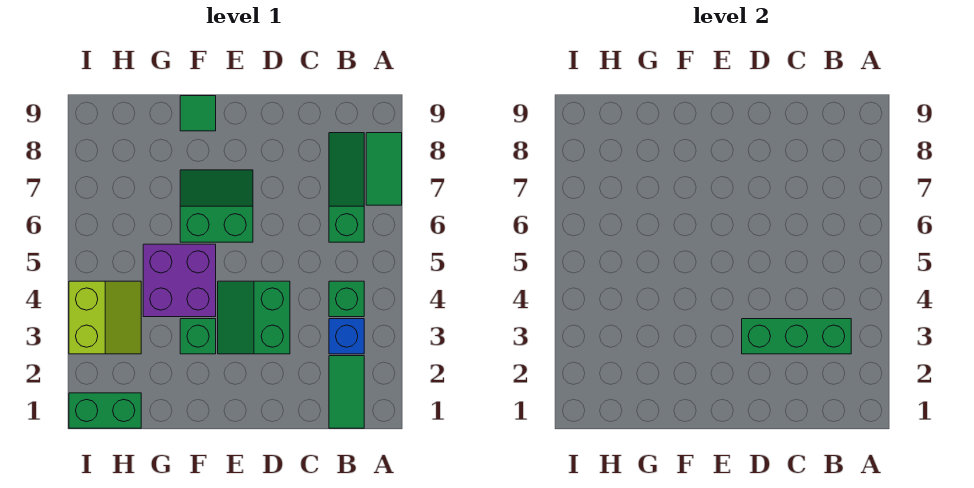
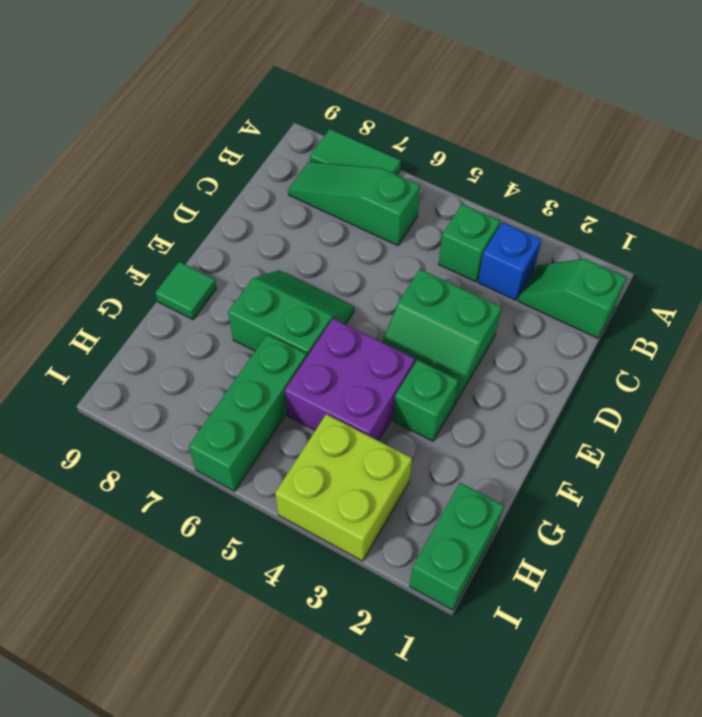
green tile B1:B2 level 1 -> green slope B1:B2 level 1 top 1
green brick B3:D3 level 2 -> green brick G6:I6 level 1
green slope E6:F7 level 1 top 6 -> green slope E6:F7 level 1 top F
lime slope H3:I4 level 1 top I -> lime brick H3:I4 level 1

